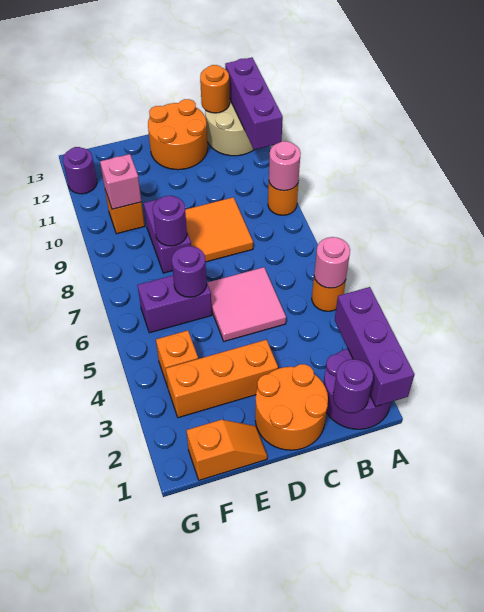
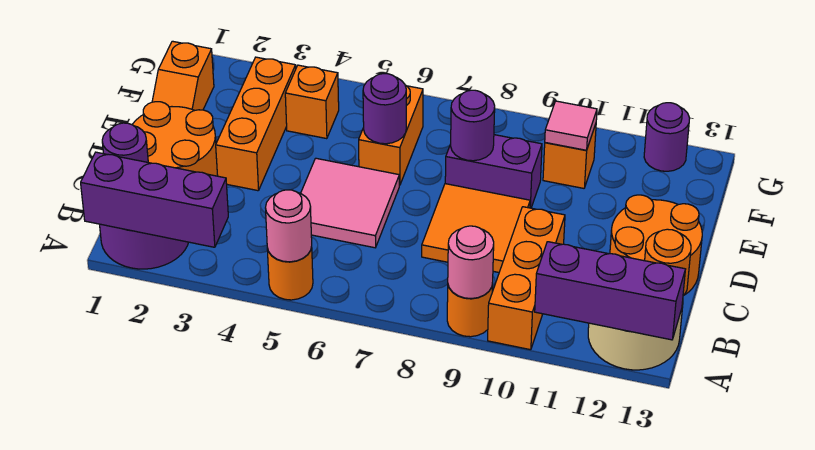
none -> orange brick A10:C10 level 1
purple brick E6:F6 level 1 -> orange brick E6:F6 level 1
pink brick F10 level 2 -> pink tile F10 level 2

